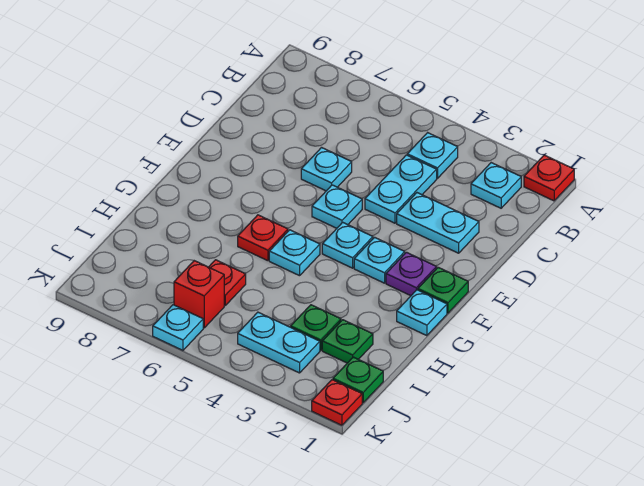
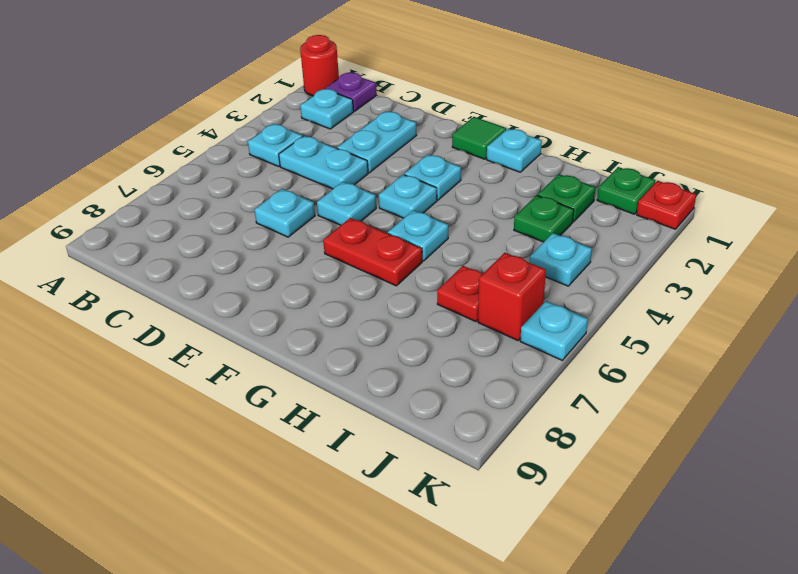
red plate A1 level 1 -> red round brick A1 level 1
green plate F1 level 1 -> green tile F1 level 1
purple plate F2 level 1 -> purple plate B1 level 1
red plate G6 level 1 -> red plate F6:G6 level 1
cyan plate J3:J4 level 1 -> cyan plate J4 level 1

